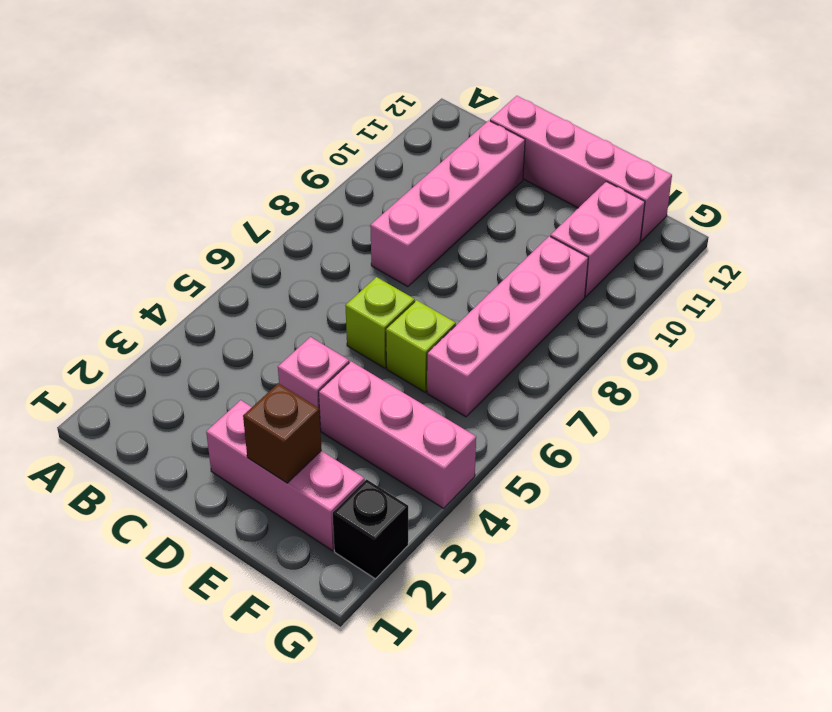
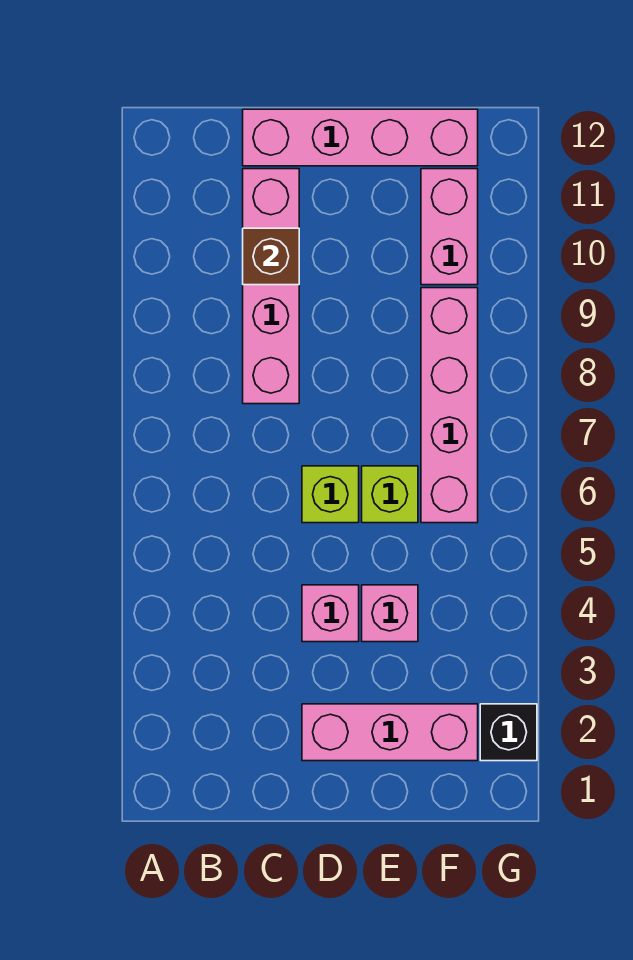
brown brick E2 level 2 -> brown brick C10 level 2
pink brick E4:G4 level 1 -> pink brick E4 level 1

